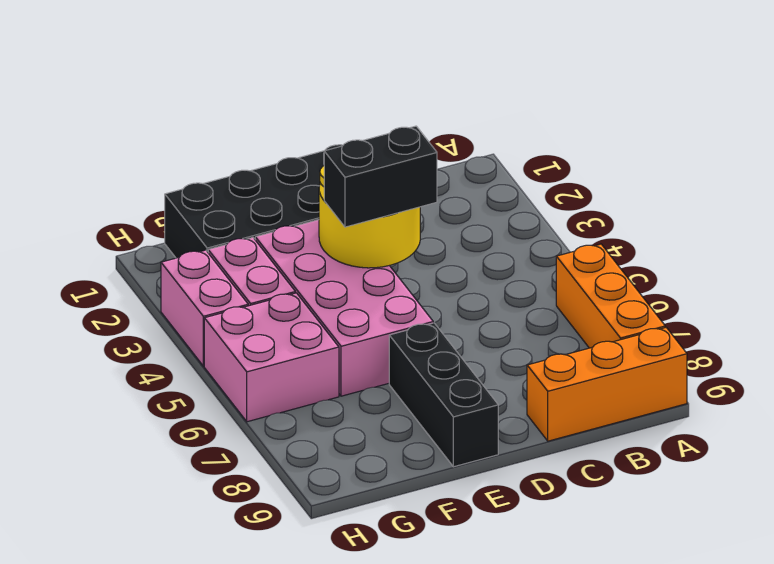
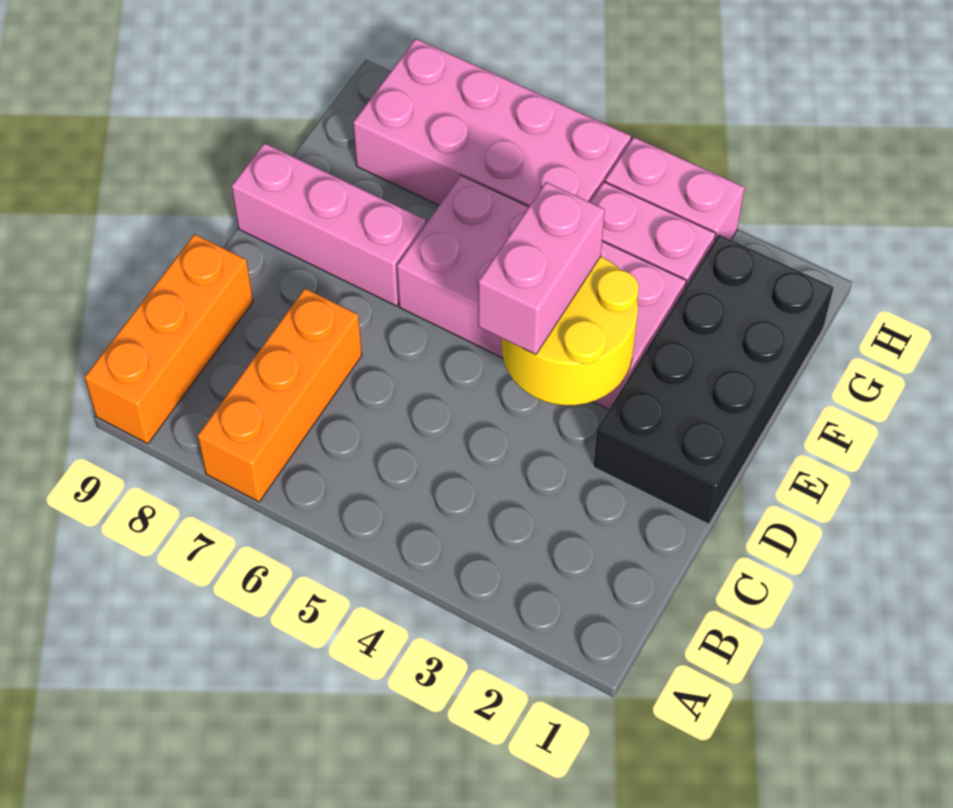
orange brick A6:A8 level 1 -> orange brick A7:C7 level 1
black brick D4:E4 level 3 -> pink brick D4:E4 level 3
black brick E7:E9 level 1 -> pink brick E7:E9 level 1
pink brick G5:H6 level 1 -> pink brick G5:H8 level 1

